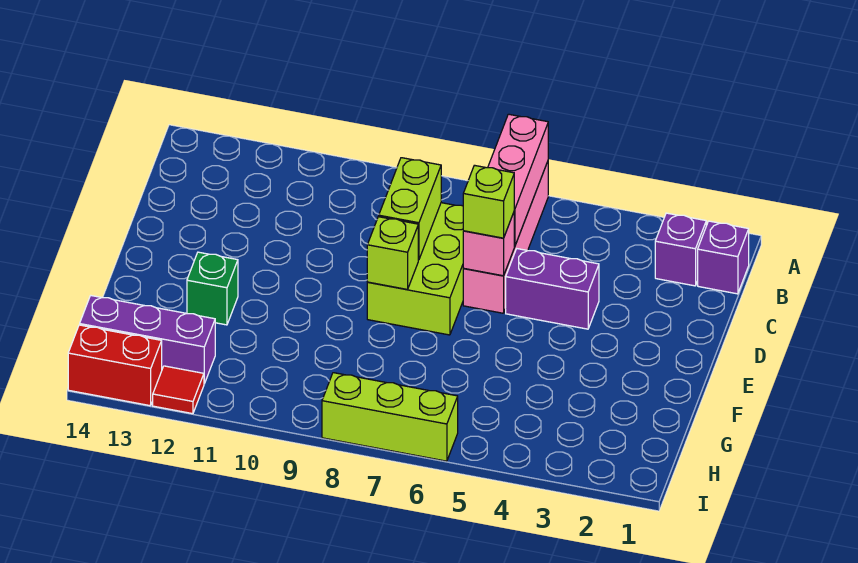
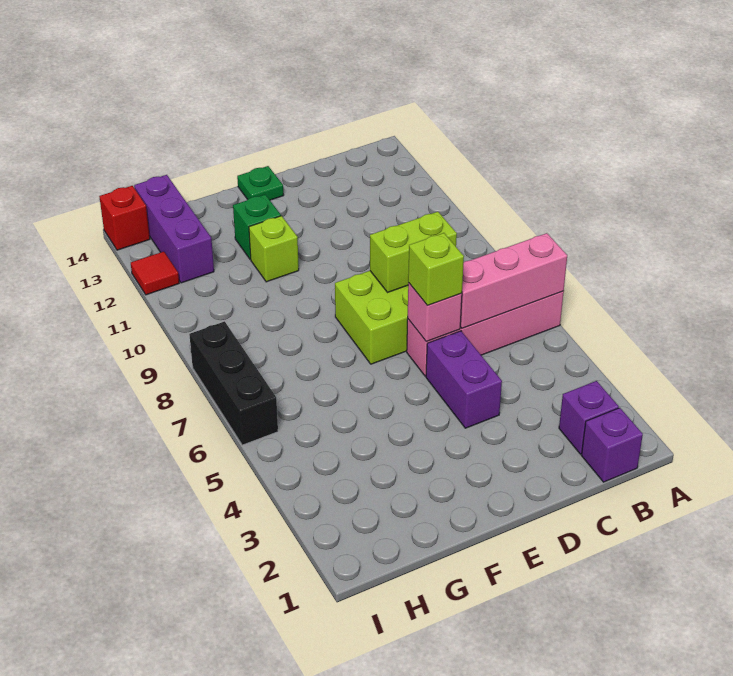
lime brick E8 level 2 -> lime brick F11 level 1
none -> green plate E14 level 1
lime brick I6:I8 level 1 -> black brick I6:I8 level 1
red brick I13:I14 level 1 -> red brick I14 level 1

